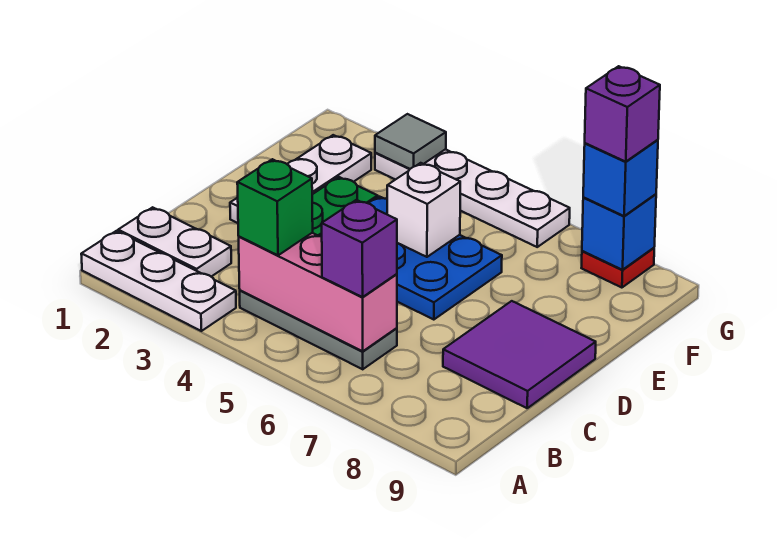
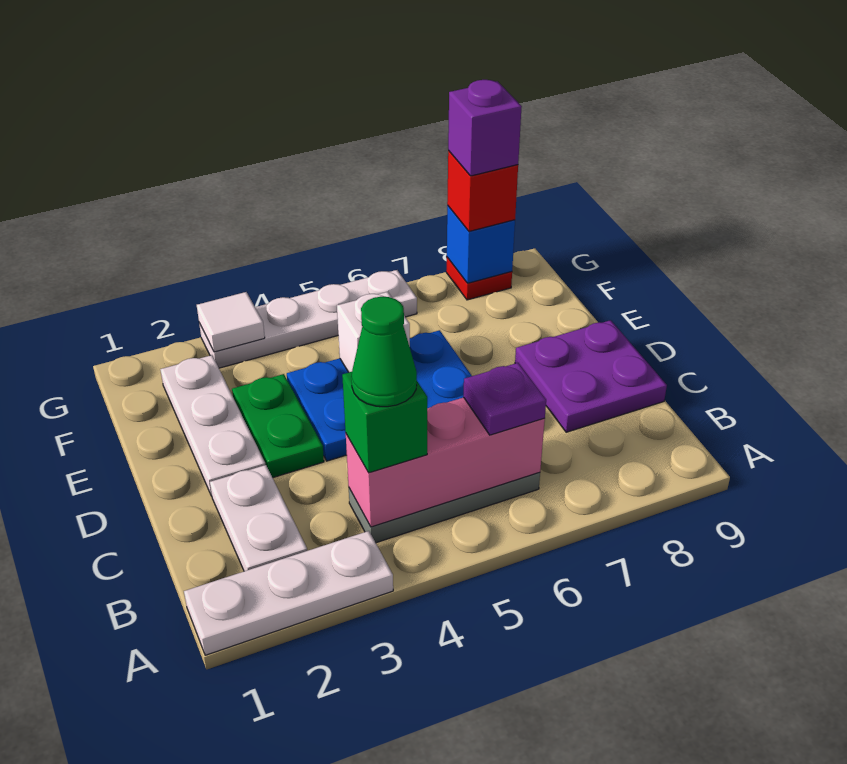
white plate B1:B2 level 1 -> white plate B2:C2 level 1
none -> green cone B4 level 4
purple brick B6 level 3 -> purple plate B6 level 3
purple tile C8:D9 level 1 -> purple plate C8:D9 level 1
grey tile G3 level 2 -> white tile G3 level 2
blue brick G8 level 3 -> red brick G8 level 3

